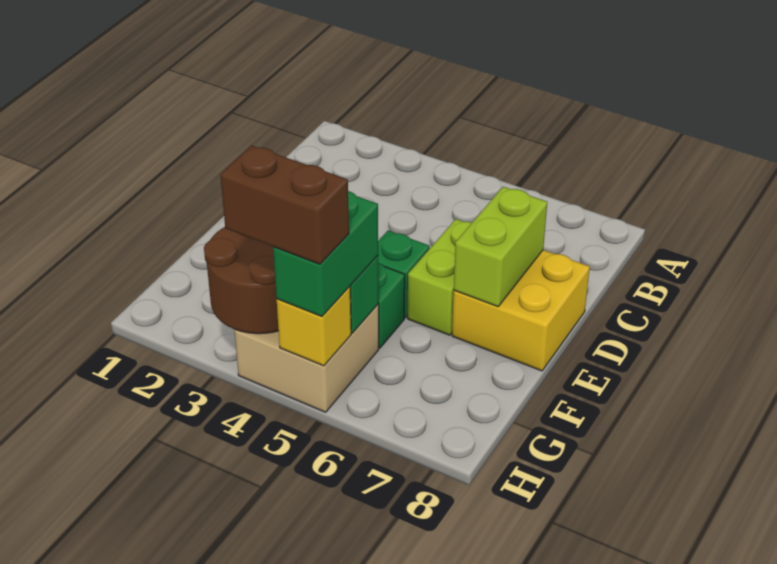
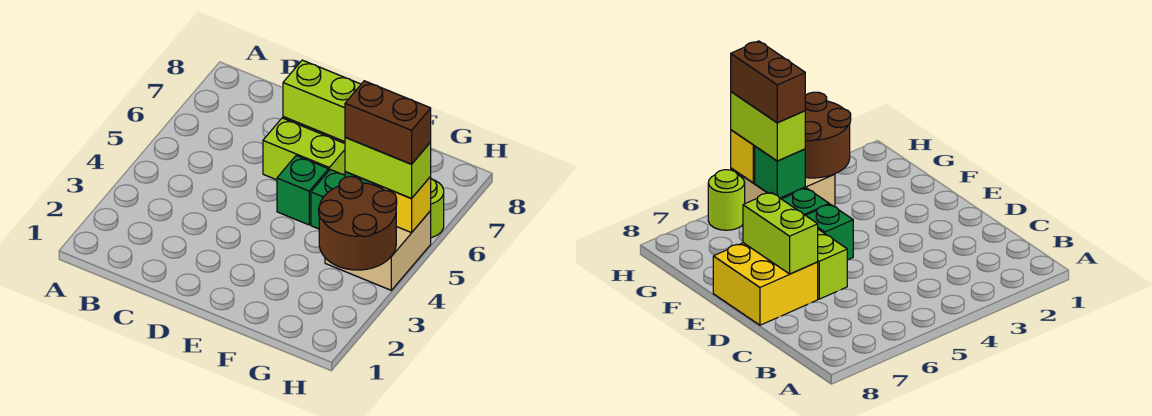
green brick G5:H5 level 3 -> lime brick G5:H5 level 3
brown brick H4:H5 level 4 -> brown brick G5:H5 level 4
none -> lime round brick H6 level 1

